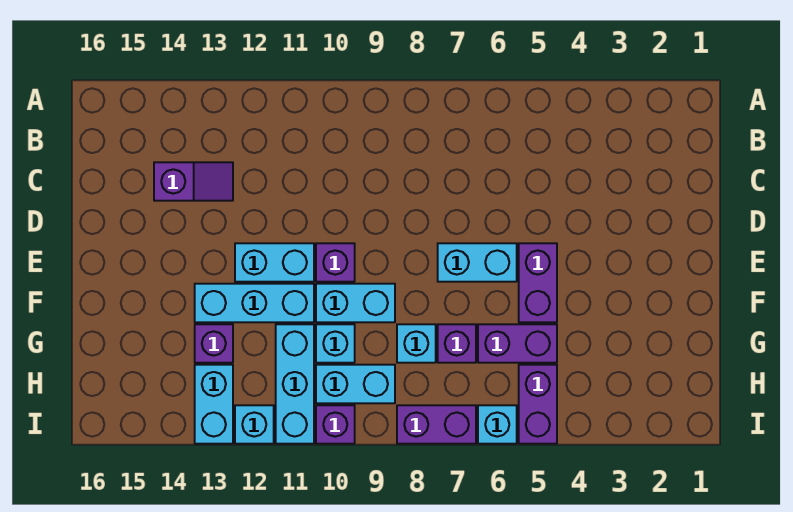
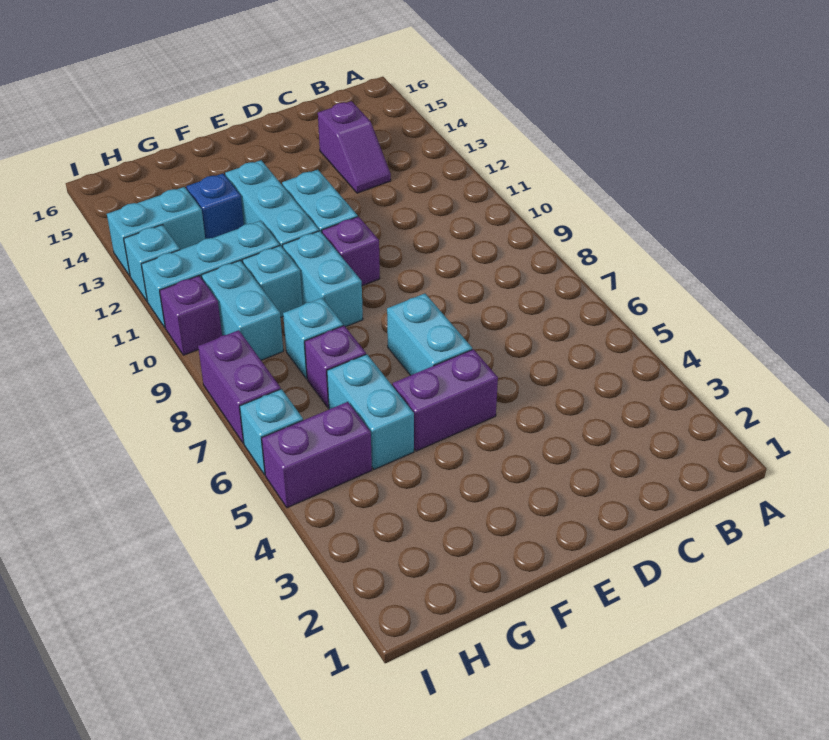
purple brick G5:G6 level 1 -> cyan brick G5:G6 level 1
purple brick G13 level 1 -> blue brick G13 level 1

